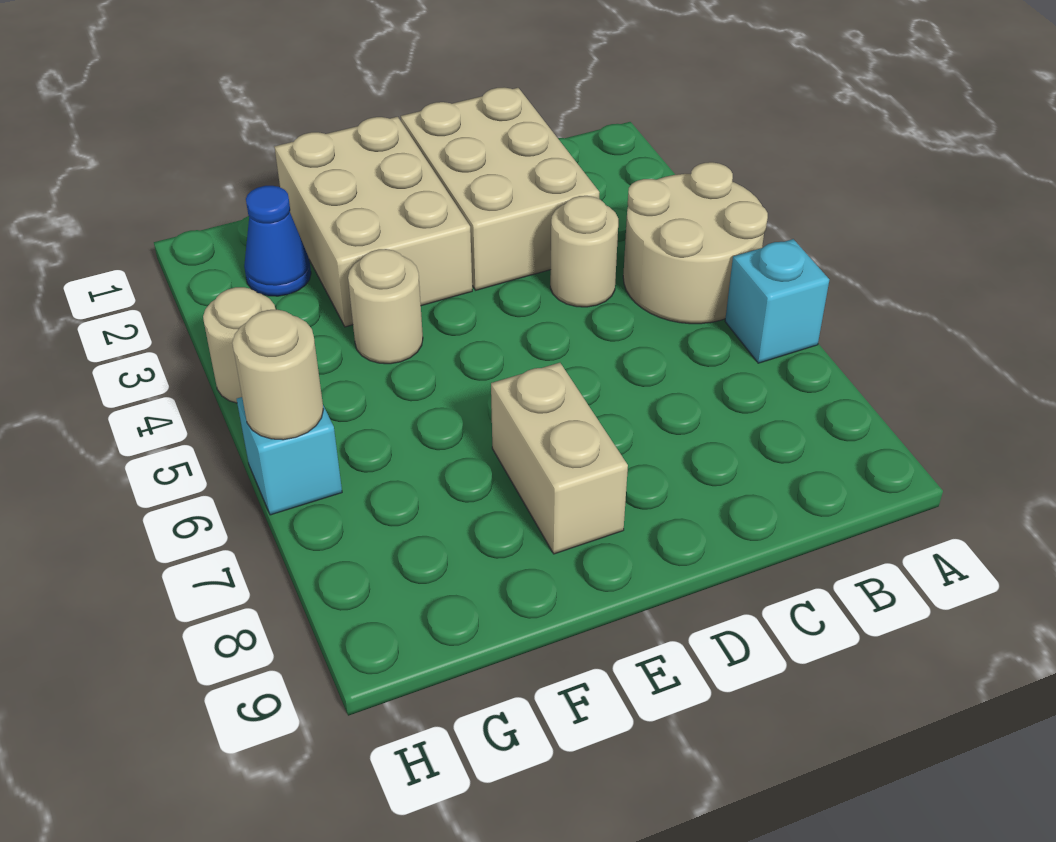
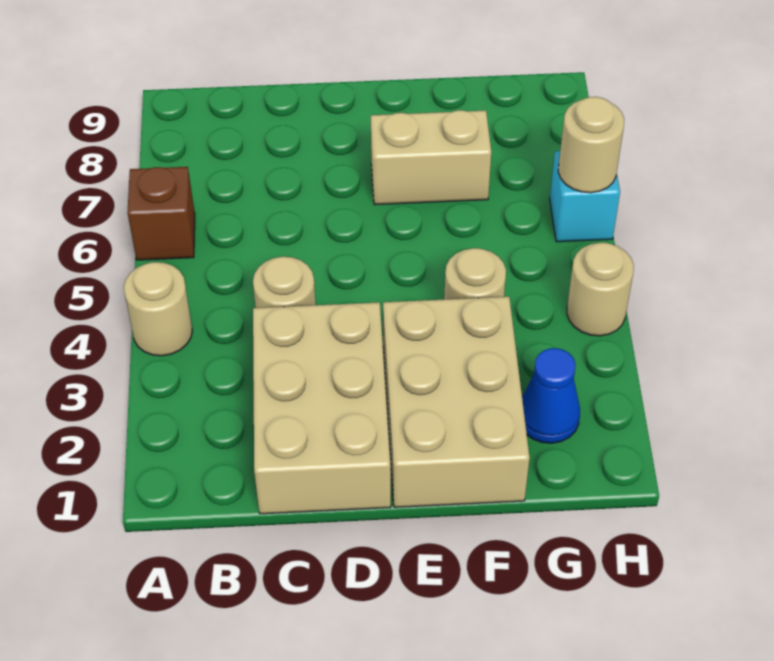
tan round brick A4:B5 level 1 -> tan round brick A4 level 1
cyan brick A6 level 1 -> brown brick A6 level 1
tan brick E7:E8 level 1 -> tan brick E7:F7 level 1

